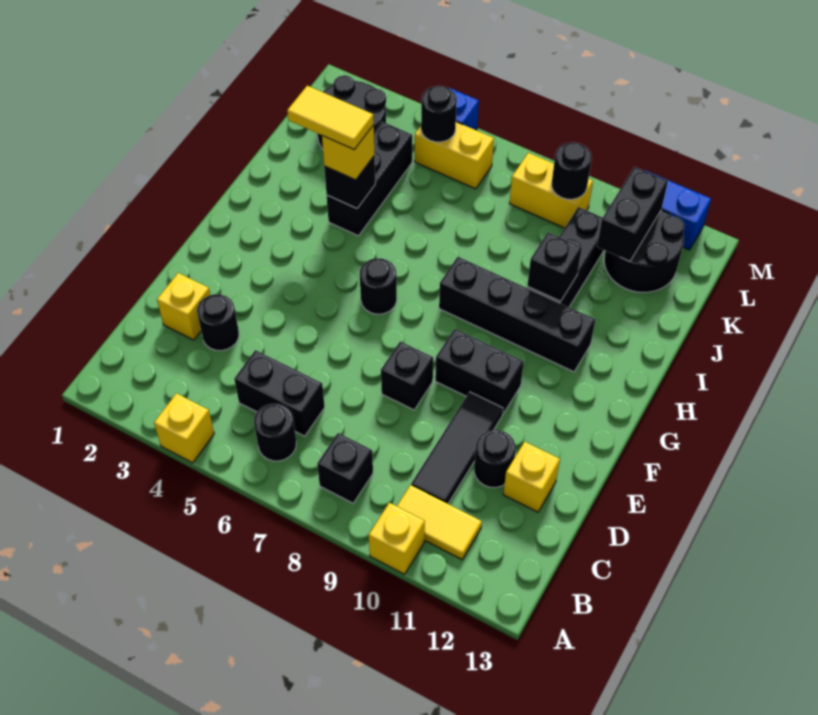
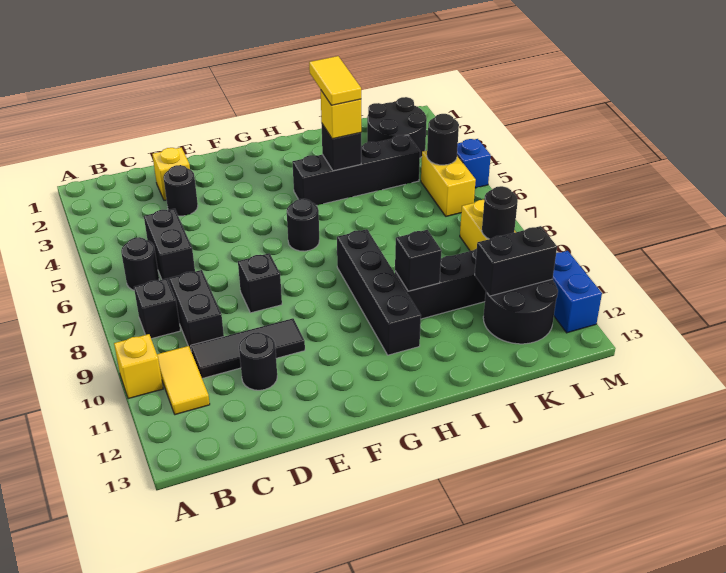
yellow brick A4 level 1 -> none
yellow brick D12 level 1 -> none
black brick F9:F10 level 1 -> black brick C8:C9 level 1
black brick I4:K4 level 1 -> black brick H4:K4 level 1

